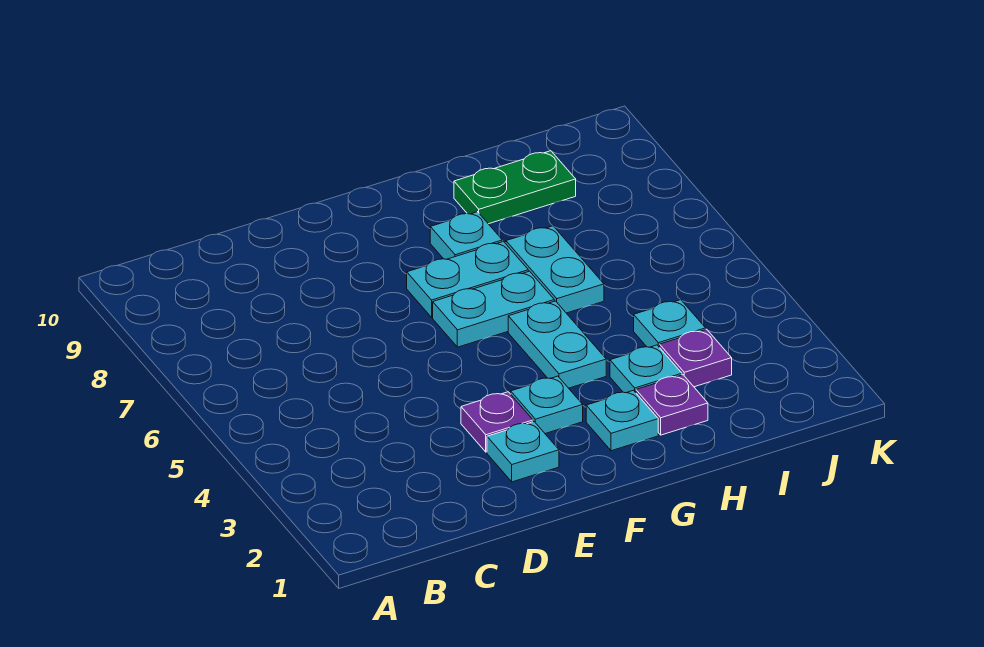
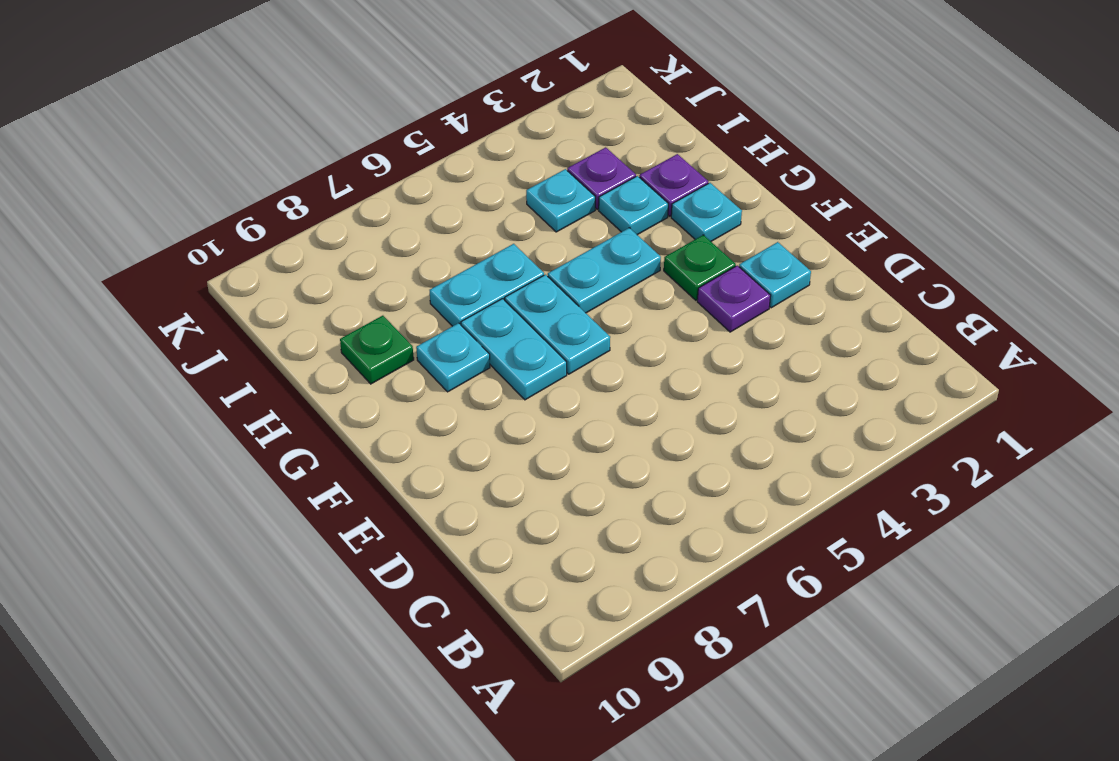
cyan plate F3 level 1 -> green plate F3 level 1
green plate H9:I9 level 1 -> green plate H9 level 1

